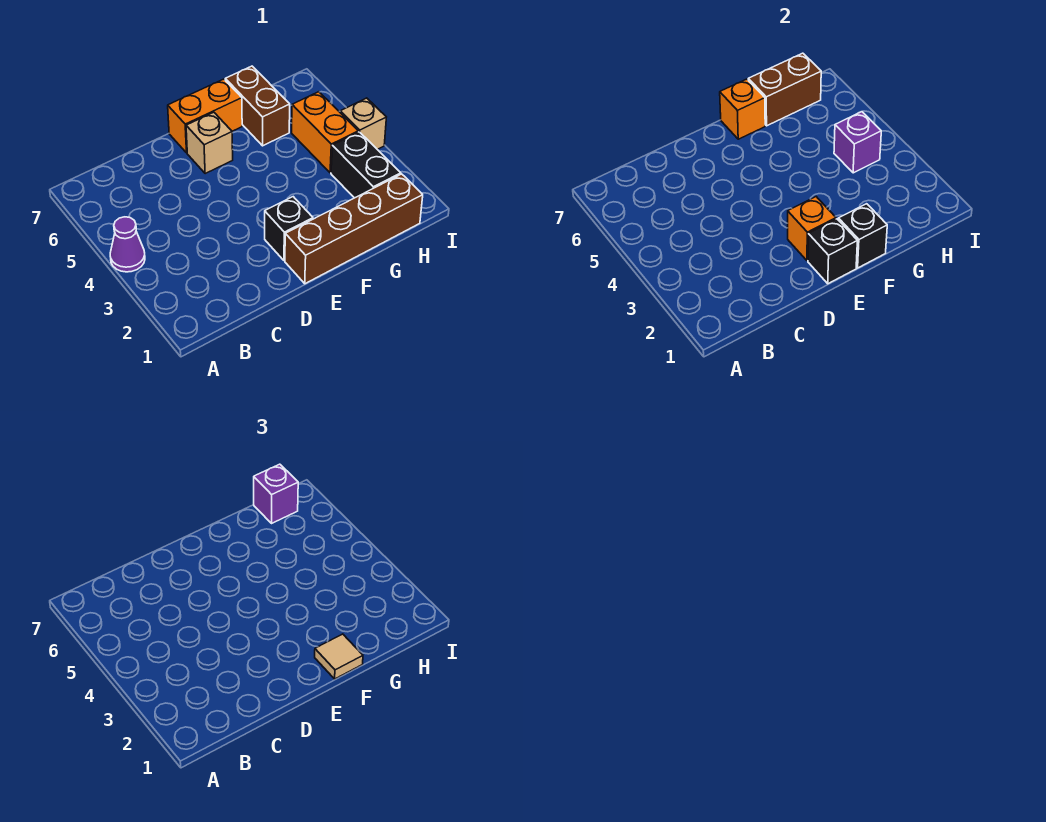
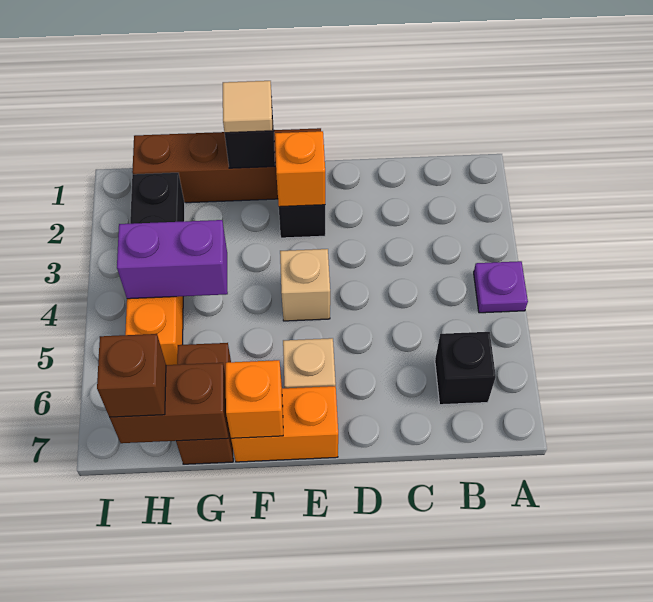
purple cone A4 level 1 -> purple plate A4 level 1
black brick E1 level 2 -> black brick B6 level 1
purple brick H4 level 2 -> purple brick G4:H4 level 2
purple brick H7 level 3 -> brown brick H7 level 3
tan brick I4 level 1 -> tan brick E4 level 1

